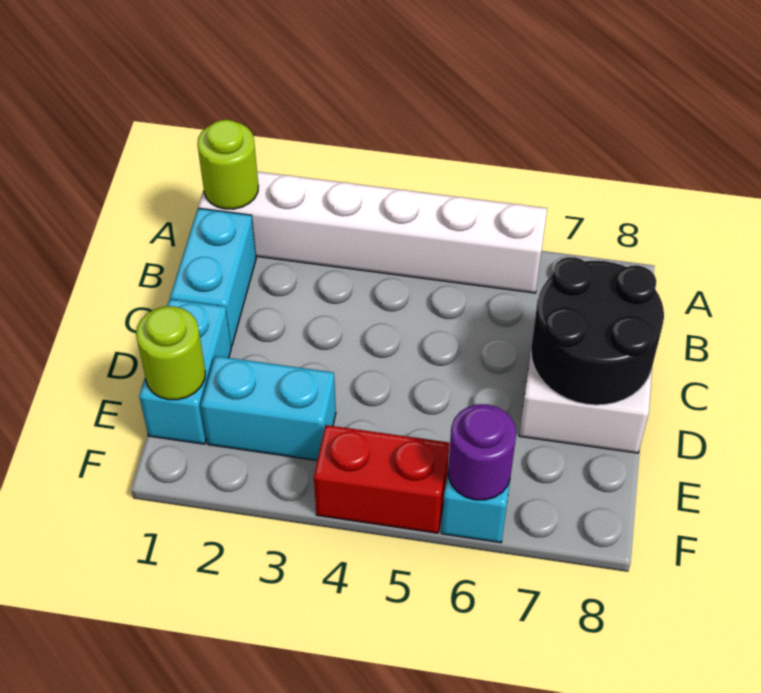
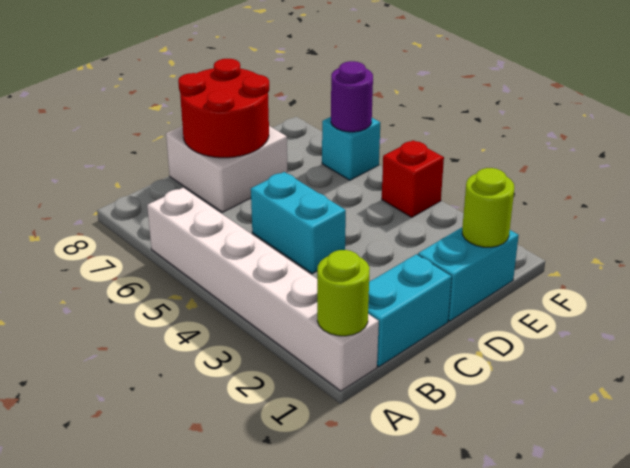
black round brick C7:D8 level 2 -> red round brick C7:D8 level 2
cyan brick E2:E3 level 1 -> cyan brick C4:C5 level 1
red brick F4:F5 level 1 -> red brick F4 level 1

